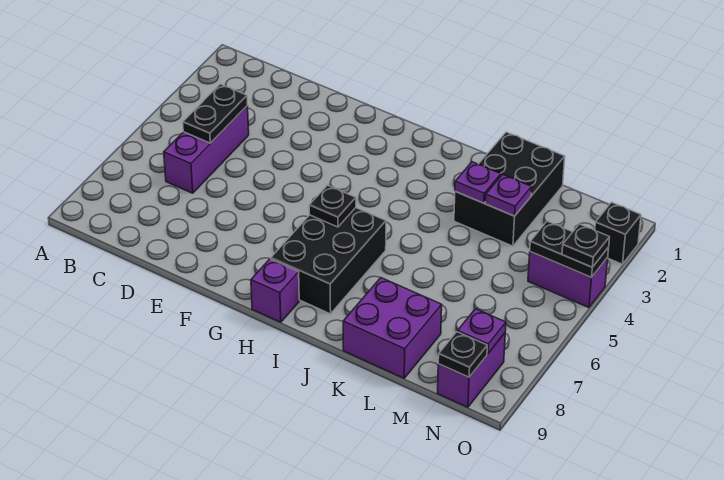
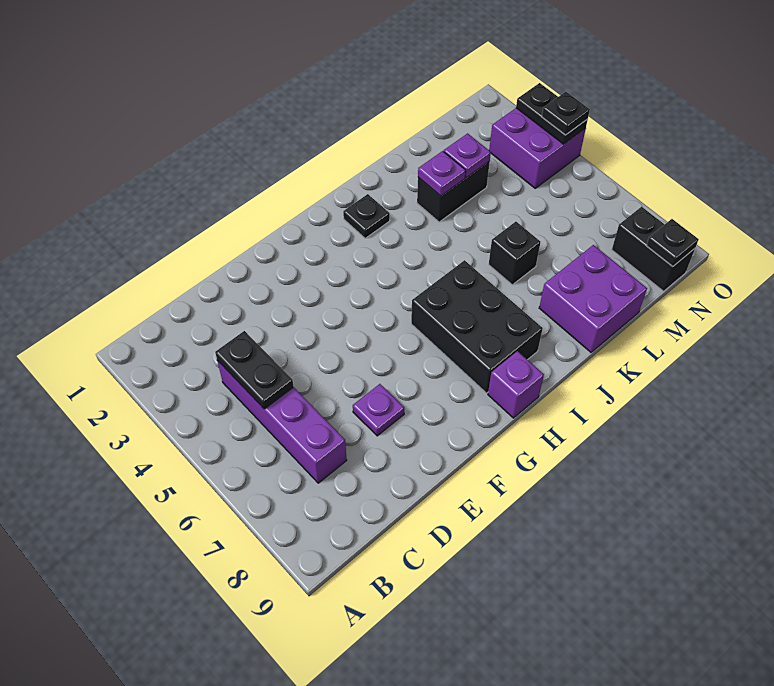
purple brick C4:C6 level 1 -> purple brick C4:C7 level 1
black plate H6 level 2 -> black plate I2 level 1
black brick K1:L3 level 1 -> black brick K3:L3 level 1
purple brick N4:O4 level 1 -> purple brick N3:O4 level 1
black plate N4:O4 level 2 -> black plate O3:O4 level 2
purple brick N8:N9 level 1 -> black brick N8:N9 level 1
purple plate N8 level 2 -> purple plate E7 level 1
black brick O2 level 1 -> black brick K6 level 1

